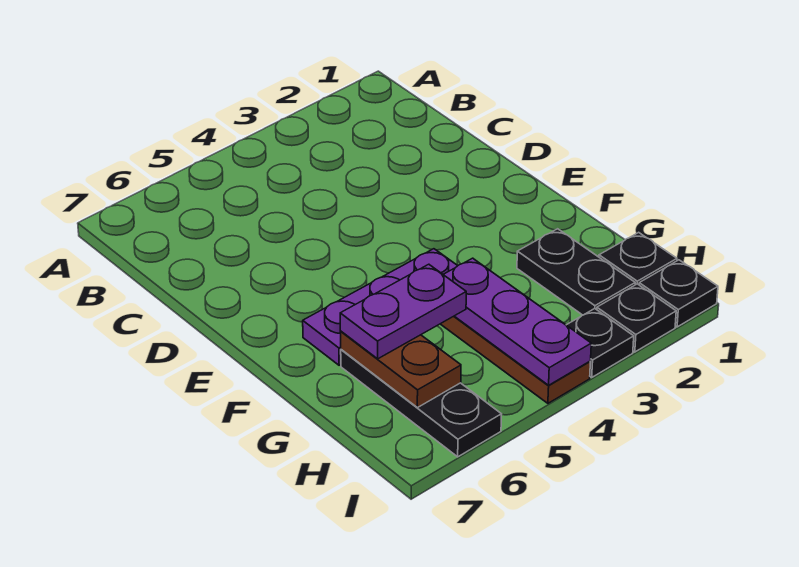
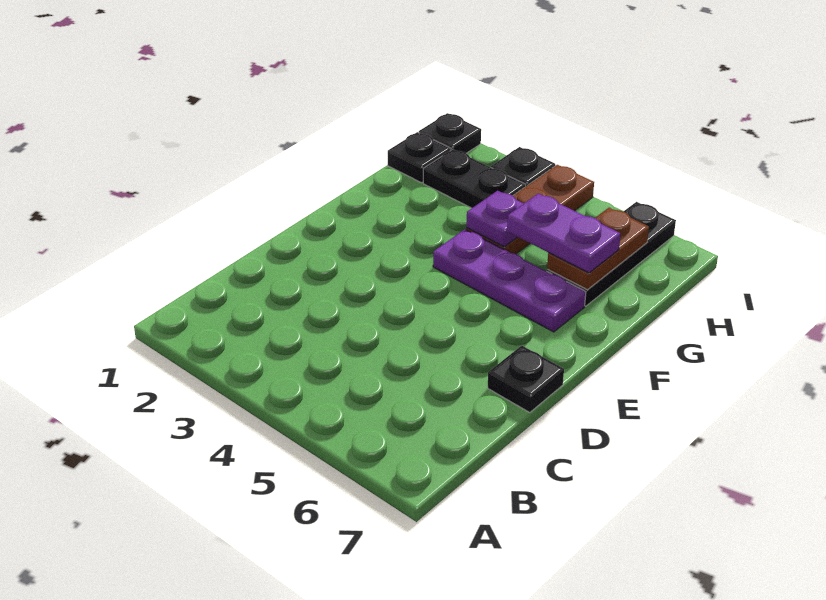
black plate G2:H2 level 1 -> black plate H2:H3 level 1
purple plate G4:I4 level 2 -> purple plate G4 level 2
black plate I2 level 1 -> black plate D7 level 1

